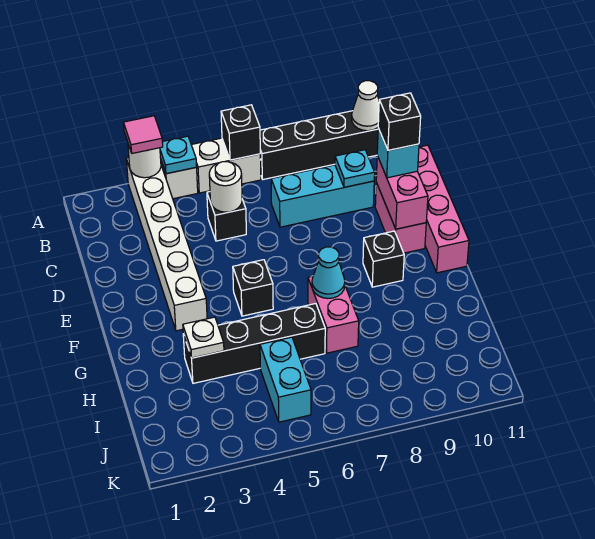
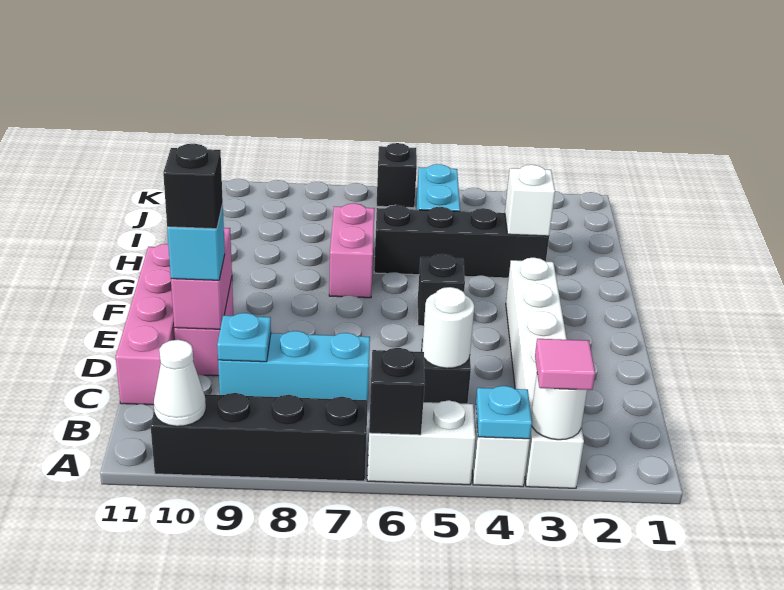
black brick F9 level 1 -> black brick K6 level 1
cyan cone G7 level 2 -> none
white plate H3 level 2 -> white brick H3 level 2

